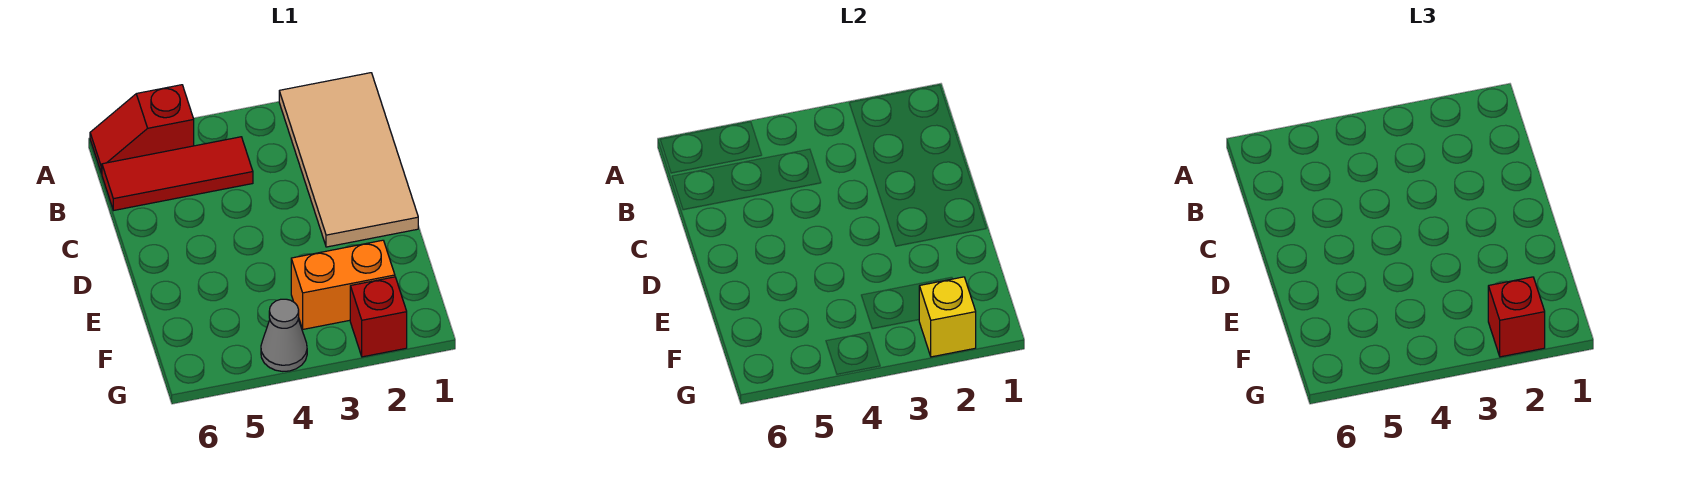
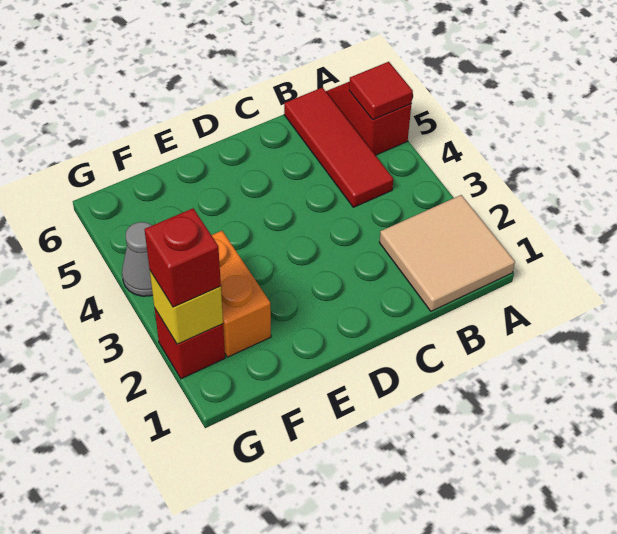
tan tile A1:D2 level 1 -> tan tile A1:B2 level 1
none -> red tile A5 level 2

